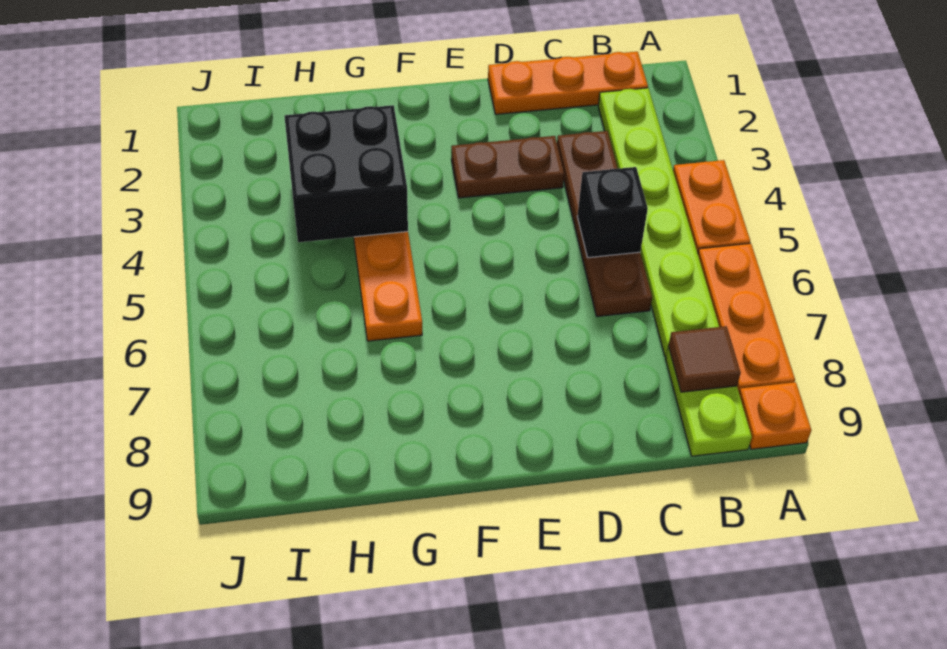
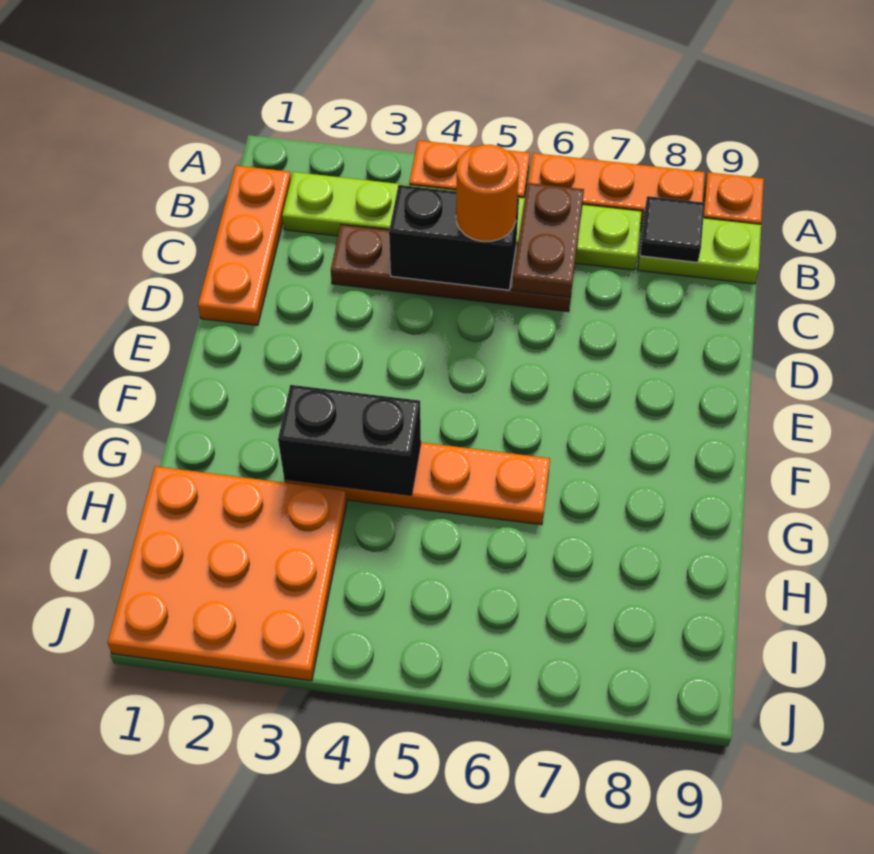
brown tile B8 level 2 -> black tile B8 level 2
black brick C5 level 2 -> black brick C4:C5 level 2
none -> orange round brick C5 level 3
brown plate D3:E3 level 1 -> brown plate B6:C6 level 2
black brick G3:H4 level 2 -> black brick G3:G4 level 2
none -> orange plate H1:J3 level 1

